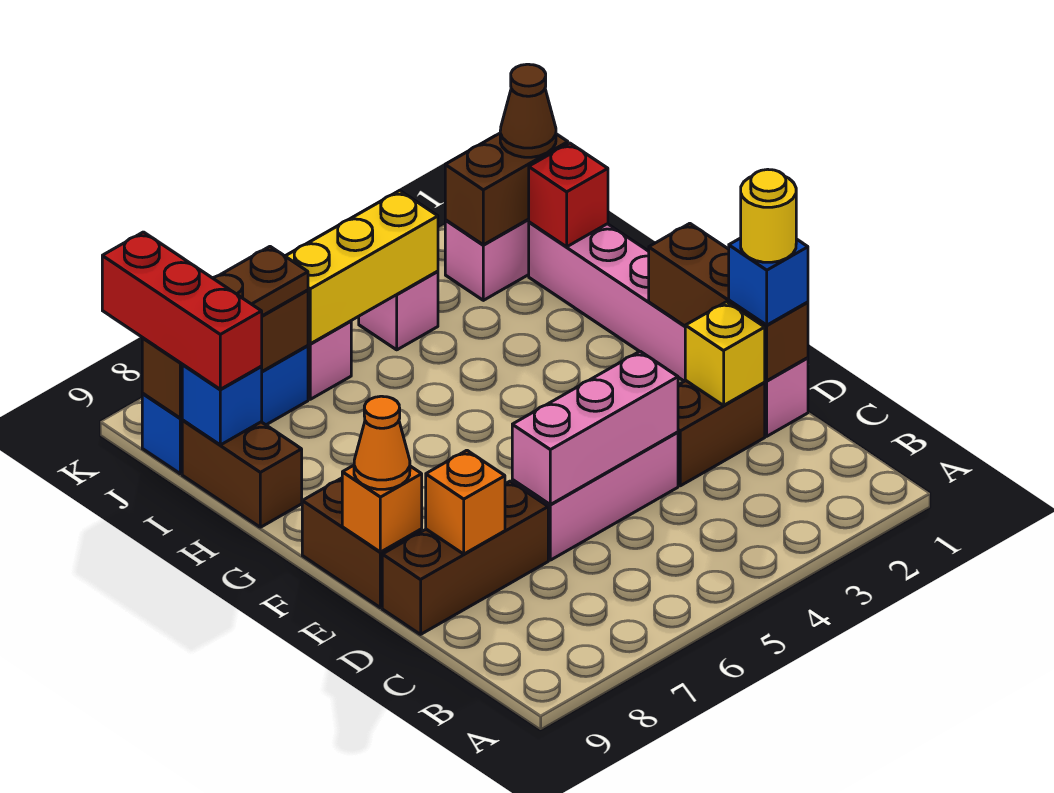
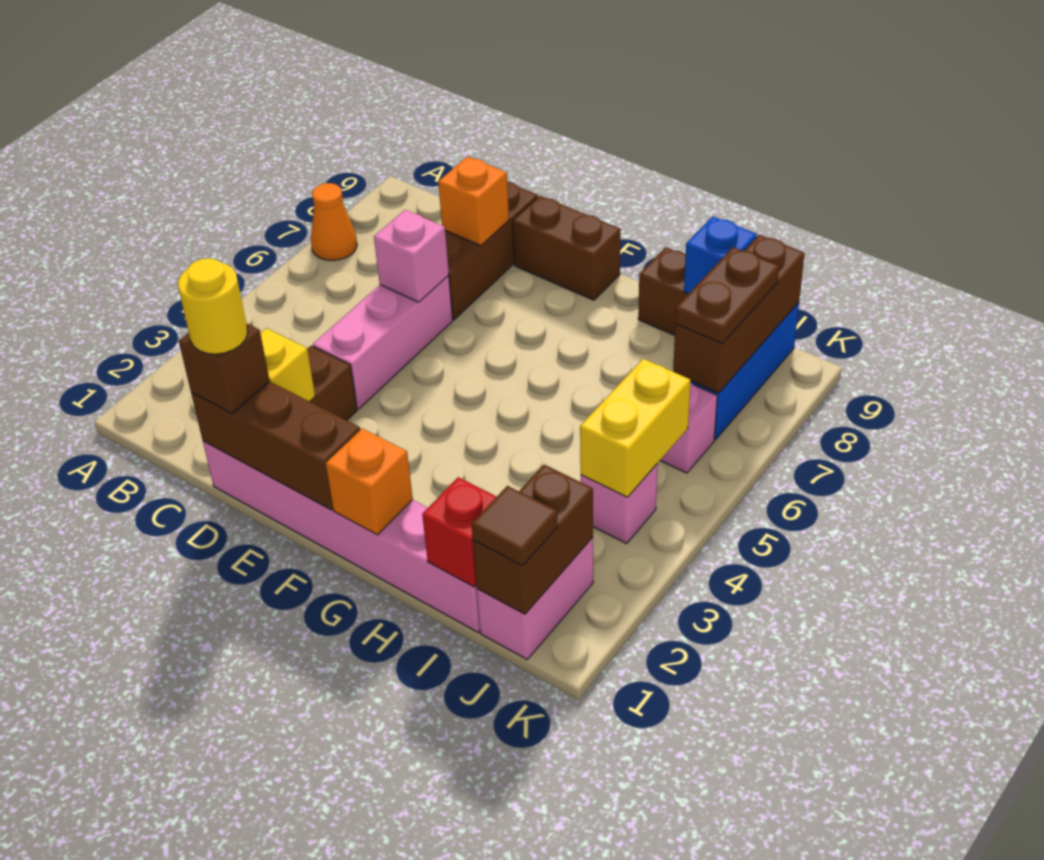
blue brick D1 level 3 -> brown brick D1 level 3
pink brick D4:D6 level 2 -> pink brick D6 level 2
orange brick E9 level 2 -> orange brick G1 level 2
orange cone E9 level 3 -> orange cone A7 level 1
red brick I9:K9 level 3 -> none
brown cone J1 level 3 -> brown tile J1 level 3
yellow brick J4:J6 level 2 -> yellow brick J4:J5 level 2

